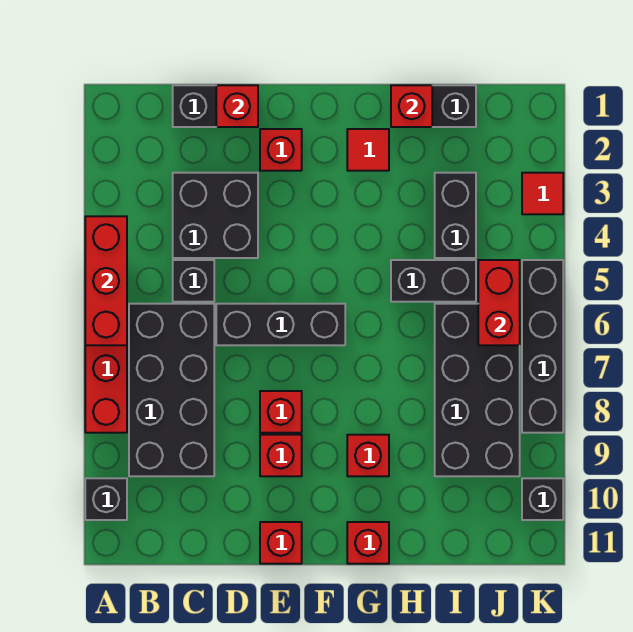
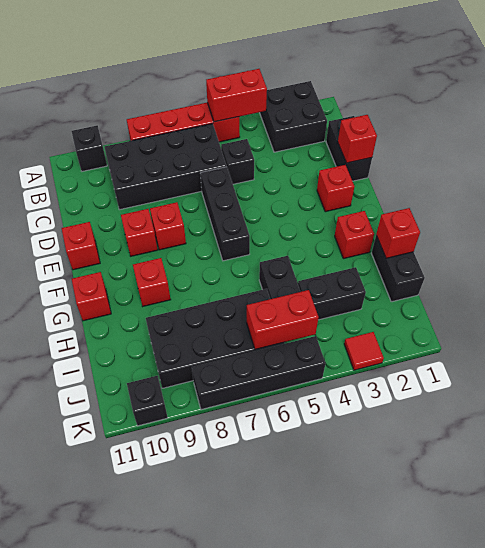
red brick A4:A6 level 2 -> red brick A4:A5 level 2
black brick C3:D4 level 1 -> black brick A2:B3 level 1
red tile G2 level 1 -> red brick G2 level 1

